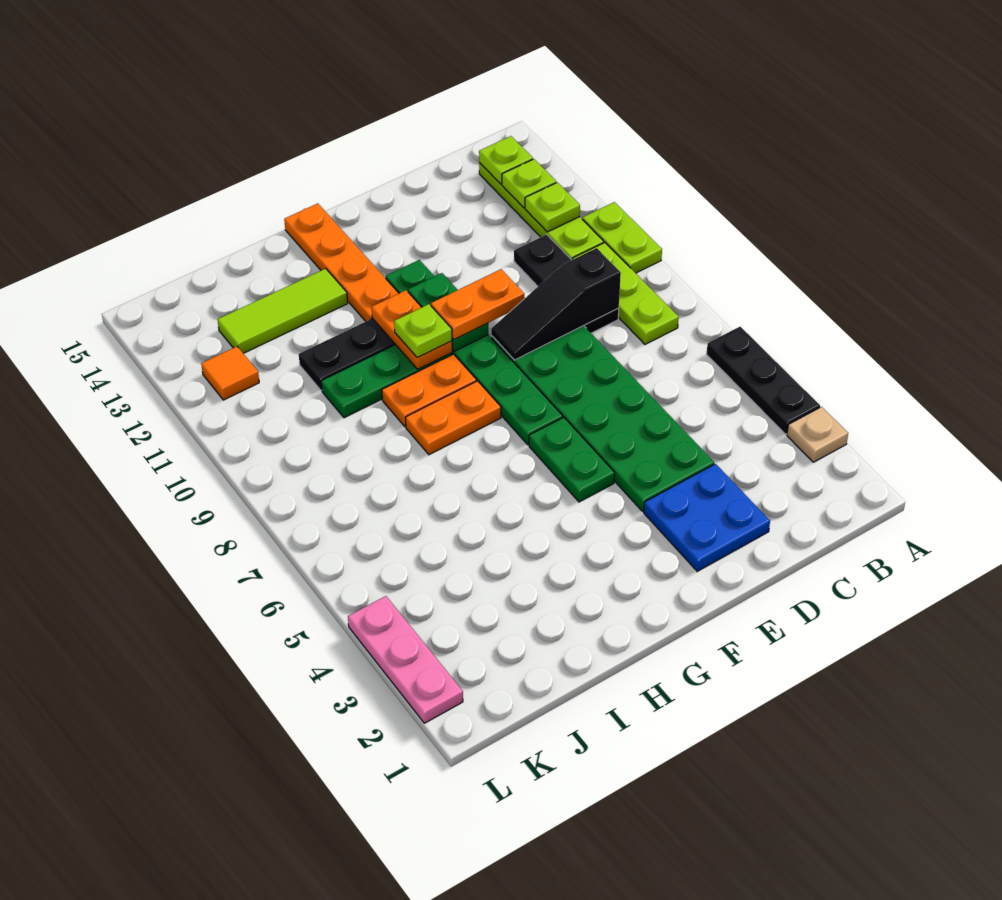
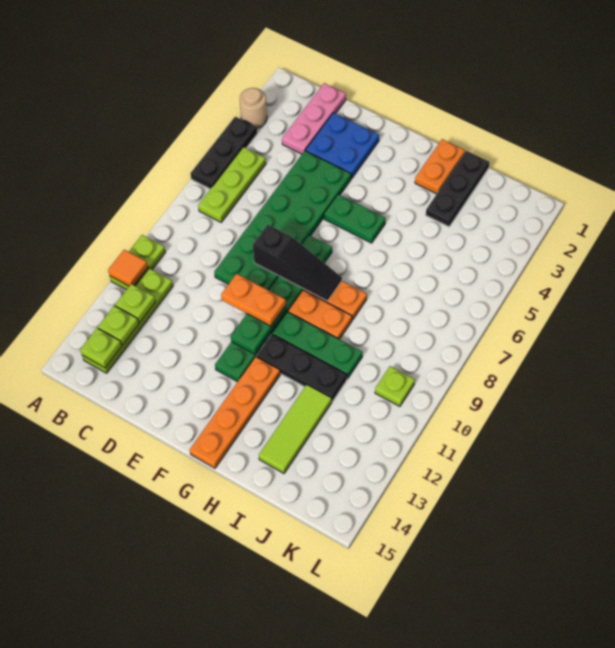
tan plate A3 level 1 -> tan round brick A3 level 1
lime plate B8:B10 level 1 -> lime plate B5:B7 level 1
black plate C9:C11 level 1 -> black plate I1:I3 level 1
black slope C9:E9 level 2 top C -> black slope E8:G8 level 2 top E
green plate F5:F6 level 1 -> green plate F5:G5 level 1
orange plate G10:G11 level 2 -> orange plate H1:H2 level 1
lime plate G10 level 3 -> lime plate K10 level 1
lime tile H13:J13 level 1 -> lime tile I12:I14 level 1
orange tile K12 level 1 -> orange tile A11 level 2
pink plate L2:L4 level 1 -> pink plate C1:C3 level 1

